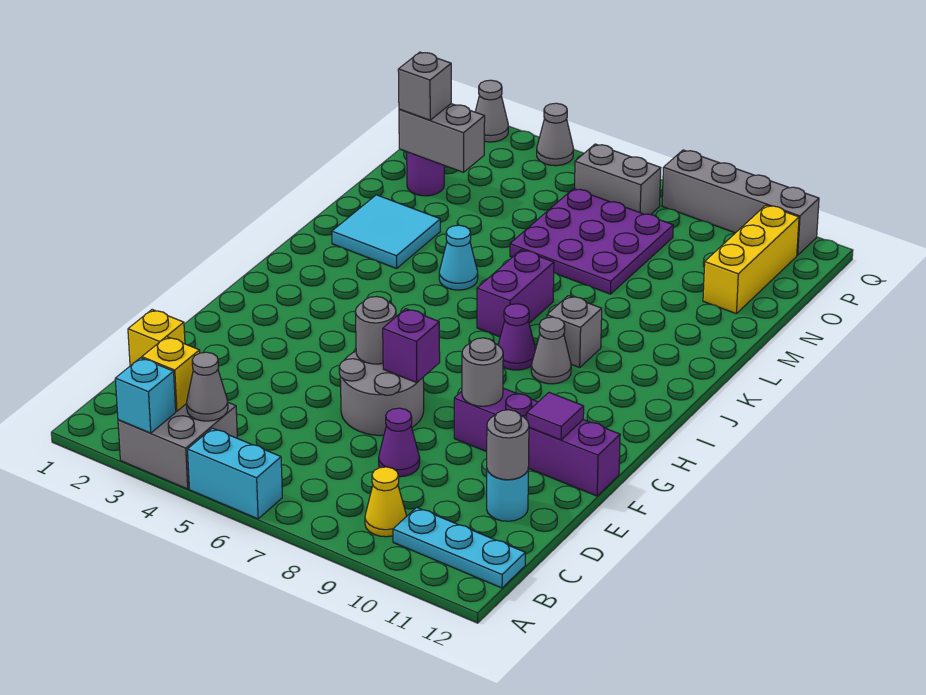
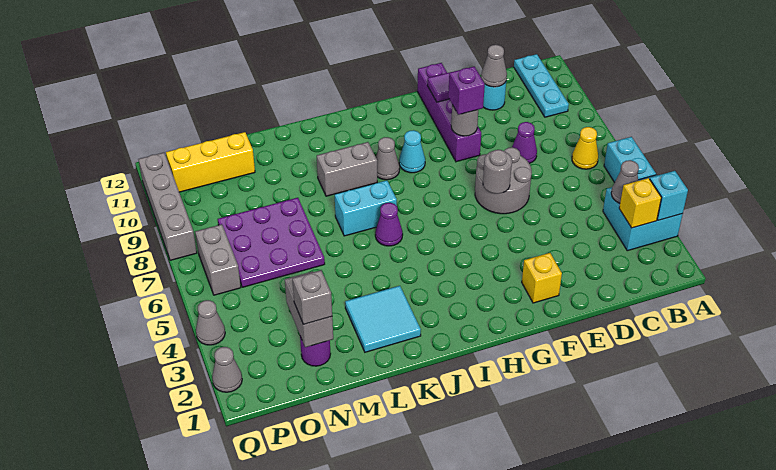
grey brick A3:B4 level 1 -> cyan brick A3:B4 level 1
yellow cone B9 level 1 -> yellow cone B7 level 1
yellow brick D1 level 1 -> yellow brick F2 level 1
grey round brick D11 level 2 -> grey cone D11 level 2
purple brick F7 level 2 -> purple brick F9 level 3
purple cone I8 level 1 -> purple cone J6 level 1
purple brick J7:K7 level 1 -> cyan brick J7:K7 level 1
grey brick J9 level 1 -> grey brick J9:K9 level 1
cyan cone K5 level 1 -> cyan cone H9 level 1

